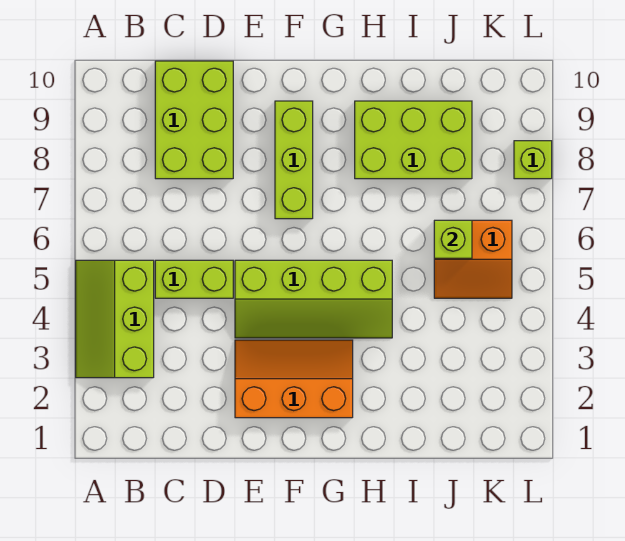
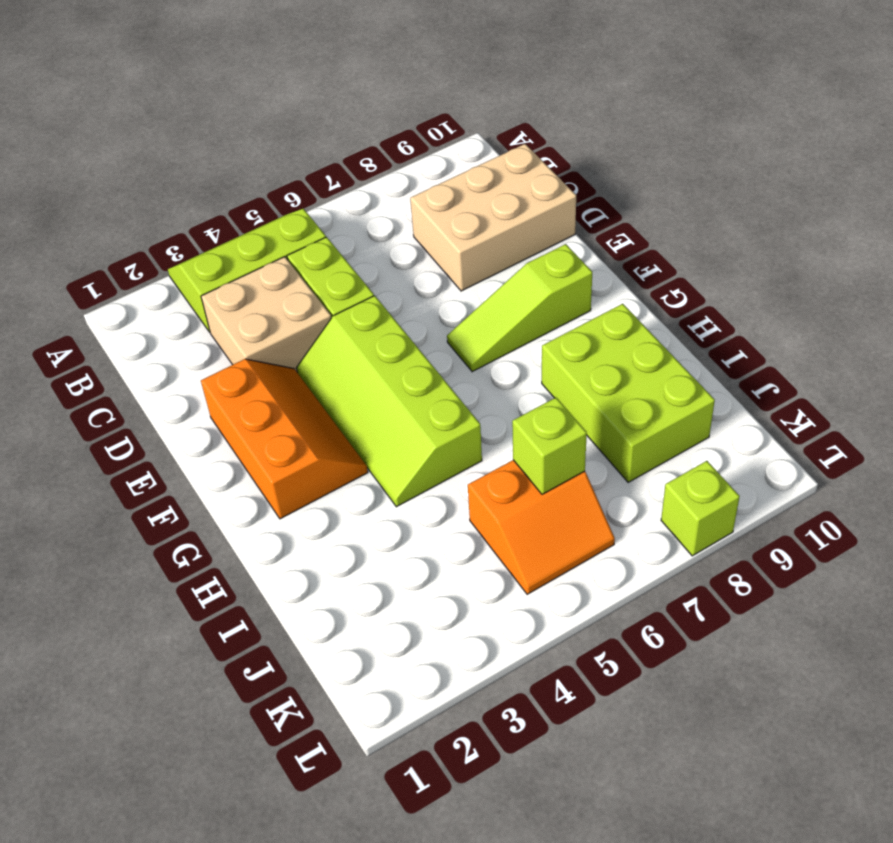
none -> tan brick C3:D4 level 1
lime brick C8:D10 level 1 -> tan brick C8:D10 level 1
lime brick F7:F9 level 1 -> lime slope F7:F9 level 1 top 9
orange slope J5:K6 level 1 top 6 -> orange slope J5:K6 level 1 top J

